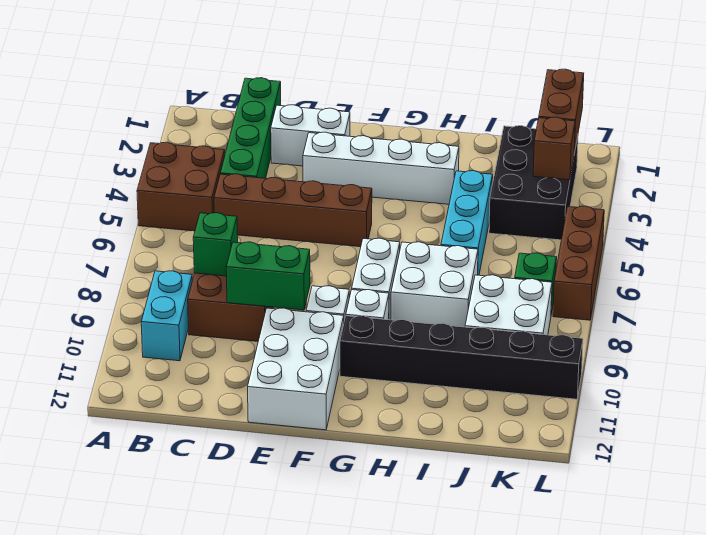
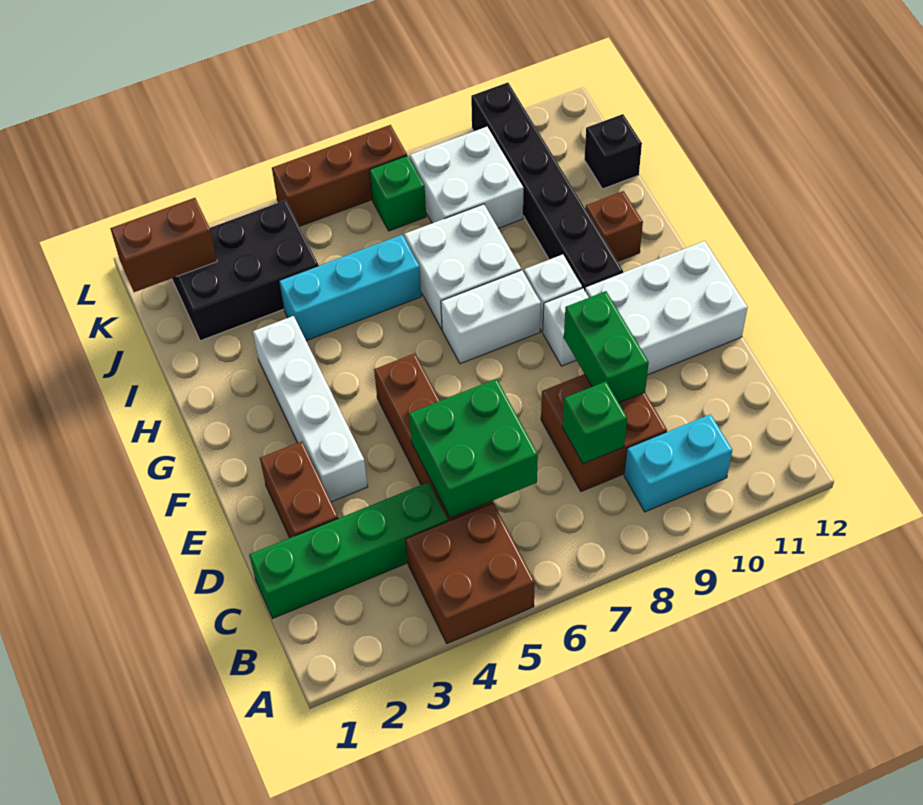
none -> green brick C5:D6 level 2
white brick D2:E2 level 1 -> brown brick D2:E2 level 1
none -> black brick J12 level 1
brown brick K3 level 2 -> brown brick H11 level 1

